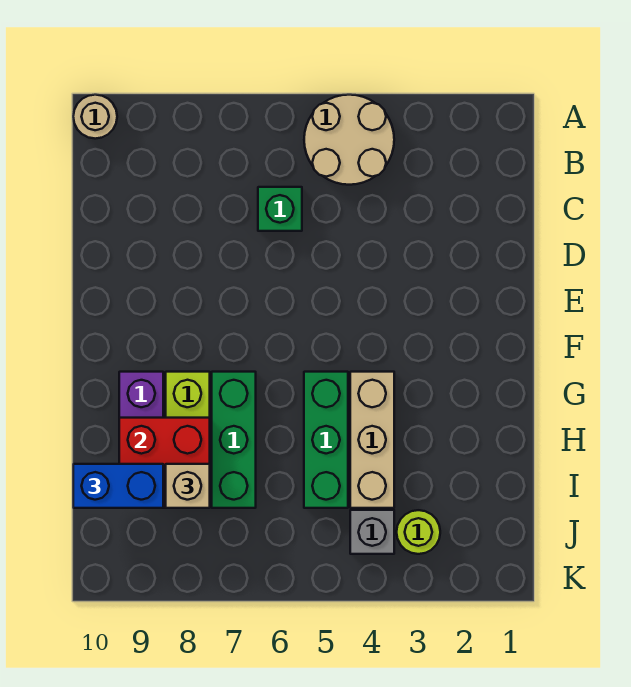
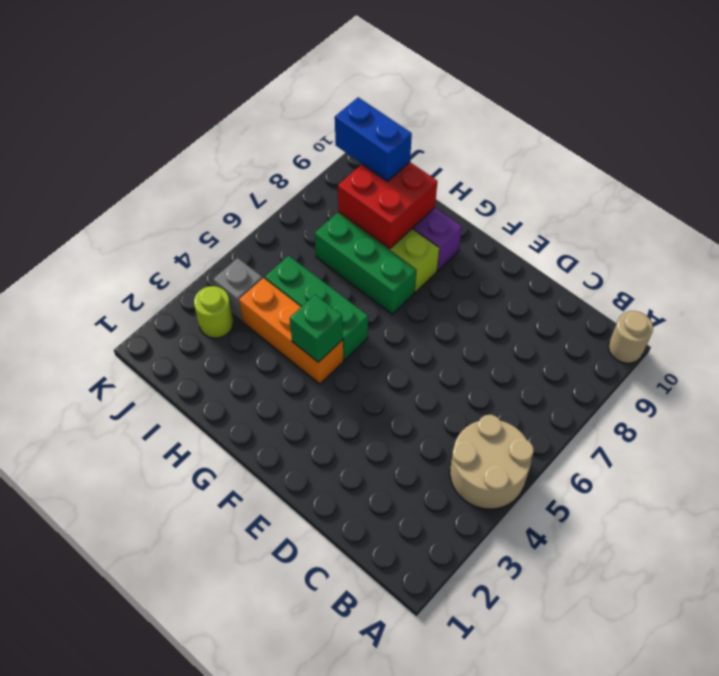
green brick C6 level 1 -> green brick G4 level 2
tan brick G4:I4 level 1 -> orange brick G4:I4 level 1
tan brick I8 level 3 -> none
blue brick I9:I10 level 3 -> blue brick I9:J9 level 3

